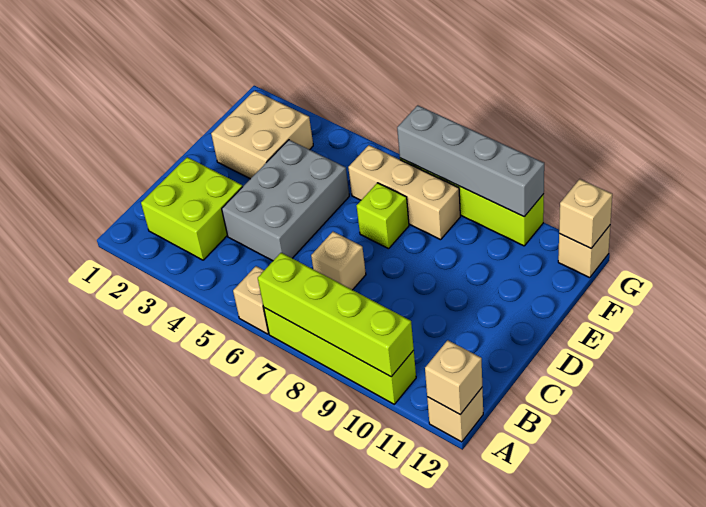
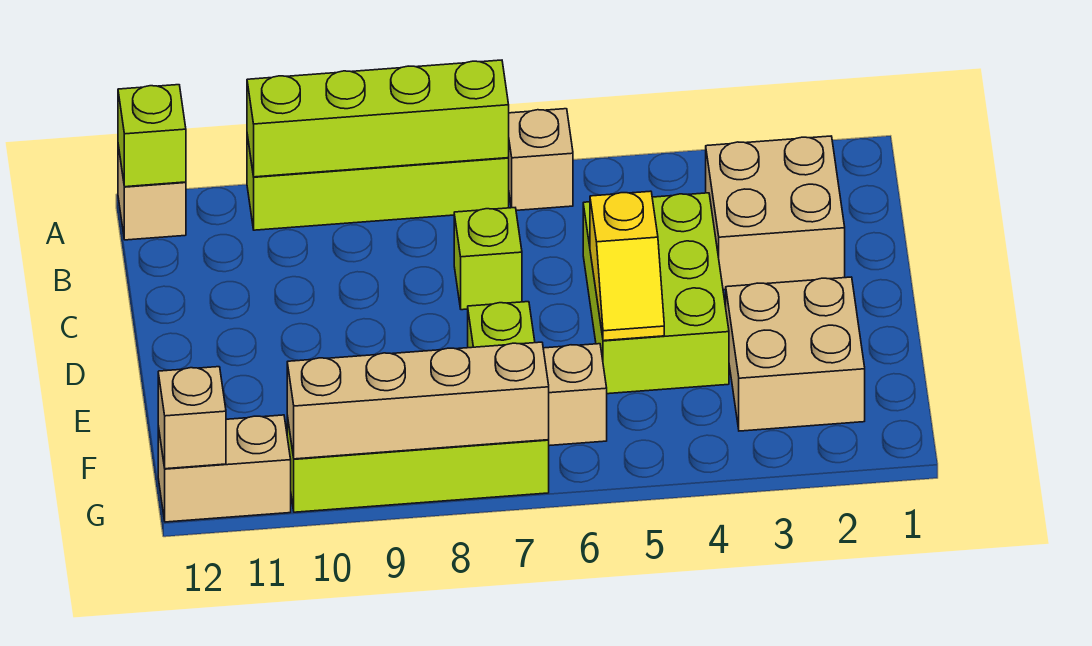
tan brick A12 level 2 -> lime brick A12 level 2
lime brick B2:C3 level 1 -> tan brick B2:C3 level 1
grey brick C4:E5 level 1 -> lime brick C4:E5 level 1
tan brick C7 level 1 -> lime brick C7 level 1
none -> yellow slope D5:E5 level 2 top D
grey brick G7:G10 level 2 -> tan brick G7:G10 level 2
tan brick G12 level 1 -> tan brick G11:G12 level 1

